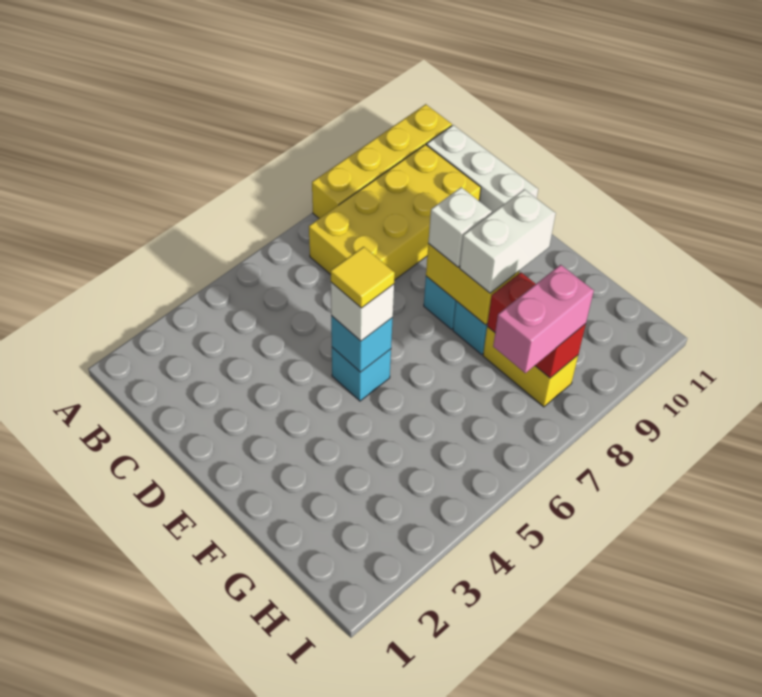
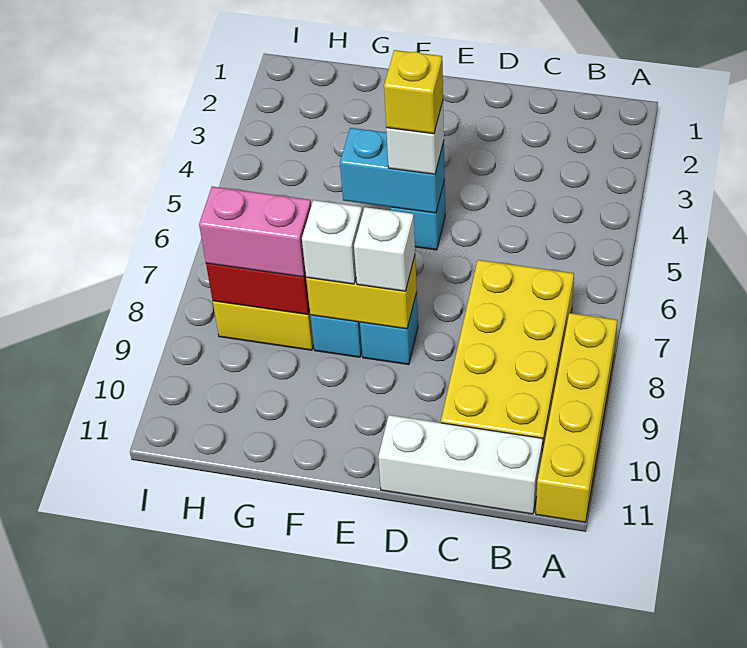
cyan brick E5 level 2 -> cyan brick E5:F5 level 2
yellow tile E5 level 4 -> yellow brick E5 level 4
white brick F8:F9 level 3 -> white brick F8 level 3
pink brick H7:H8 level 3 -> pink brick G8:H8 level 3

